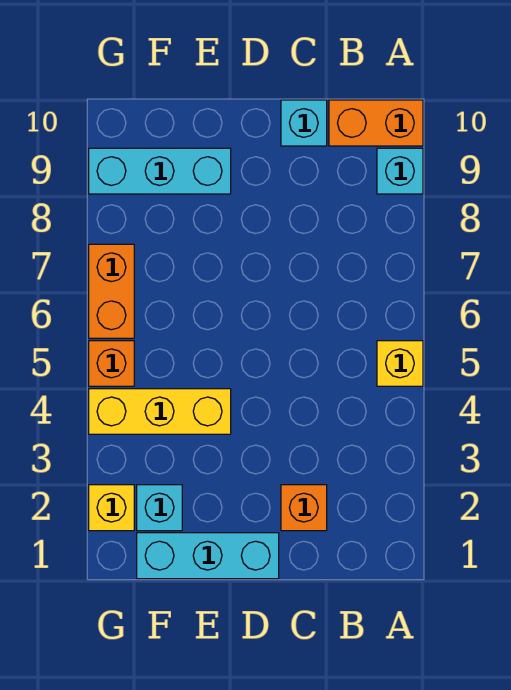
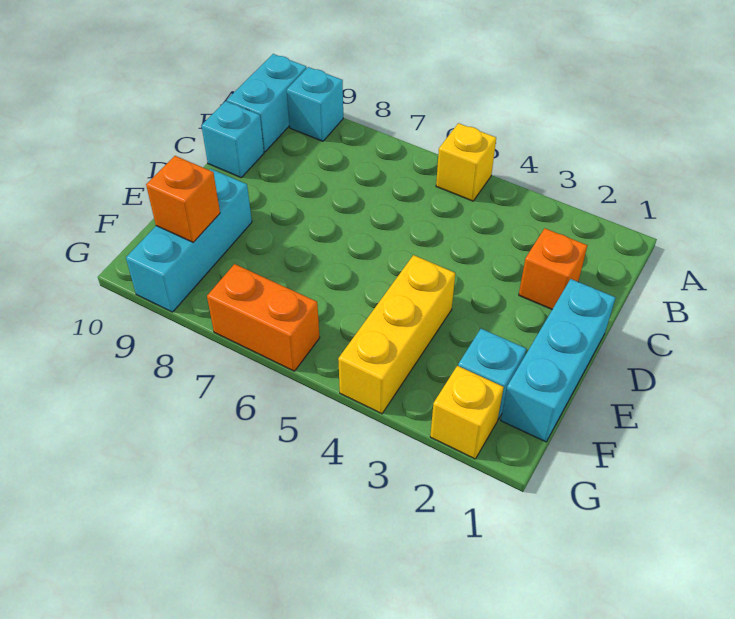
orange brick A10:B10 level 1 -> cyan brick A10:B10 level 1
orange brick G5 level 1 -> orange brick F9 level 2

